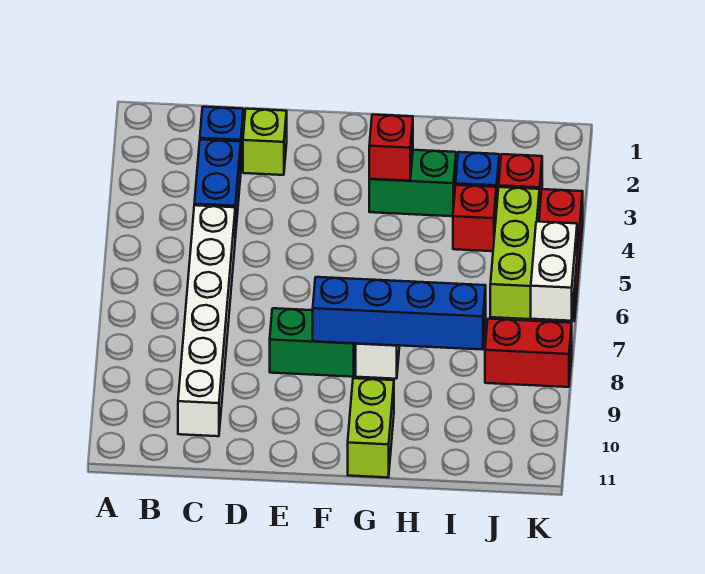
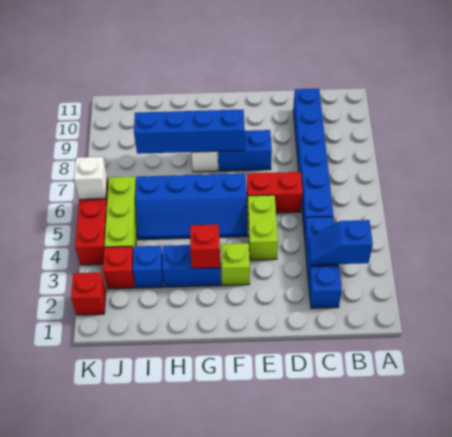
none -> blue slope B3:C3 level 2 top B
white brick C5:C10 level 1 -> blue brick C5:C10 level 1
lime brick D2 level 1 -> lime brick F3 level 1
green brick E8:F8 level 1 -> blue brick E8:F8 level 1
none -> blue slope F5:I6 level 1 top 6
green brick G3:H3 level 1 -> blue brick G3:H3 level 1
lime brick G10:G11 level 1 -> lime brick E4:E5 level 1
red brick I4 level 1 -> red brick K2 level 1
red brick J8:K8 level 1 -> red brick D6:E6 level 1
white brick K6:K7 level 2 -> white brick K6 level 2

